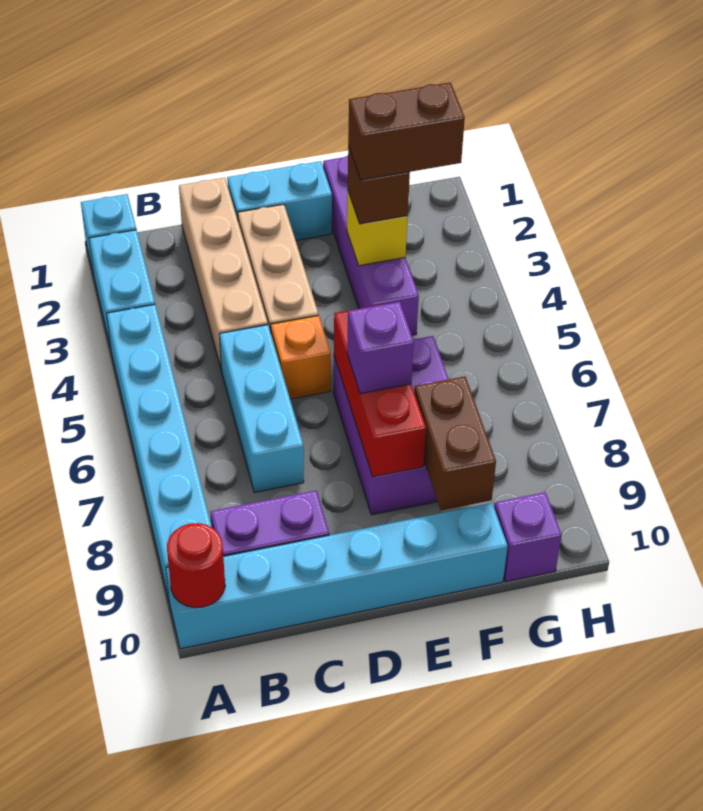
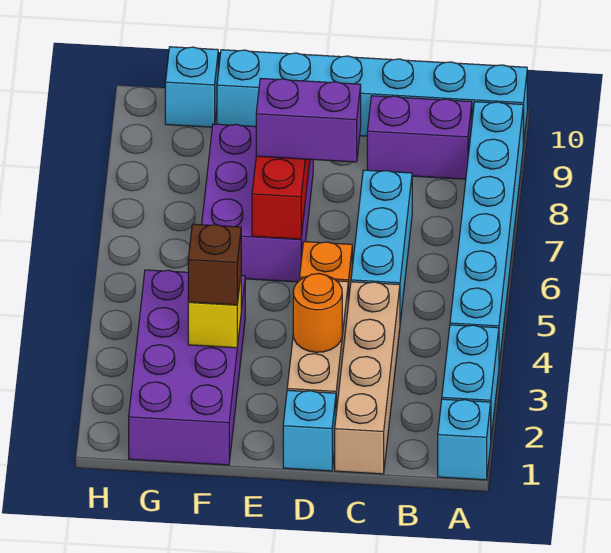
red round brick A10 level 2 -> none
cyan brick D1:E1 level 1 -> cyan brick D1 level 1
none -> orange round brick D3 level 2
purple brick E7 level 3 -> purple brick D7:E7 level 3
purple brick F1:F4 level 1 -> purple brick F1:G4 level 1
brown brick F3:G3 level 4 -> none
brown brick F8:F9 level 2 -> none
purple brick G10 level 1 -> cyan brick G10 level 1

